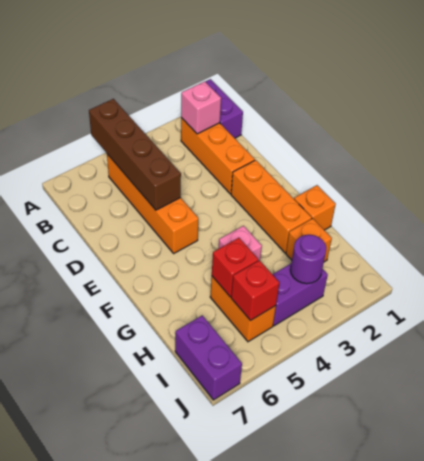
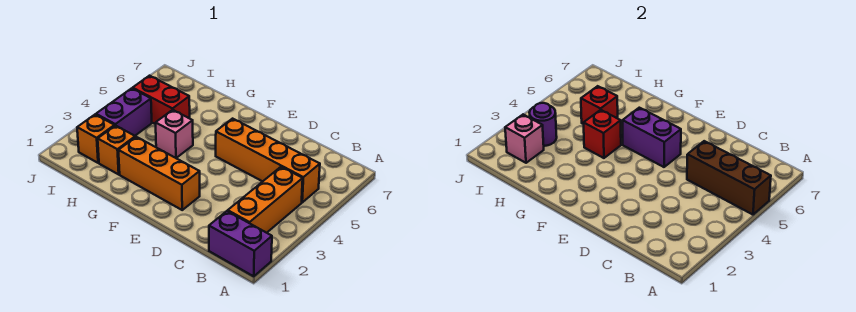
brown brick A5:D5 level 2 -> brown brick A5:C5 level 2
orange brick B2:D2 level 1 -> orange brick B2:B4 level 1
pink brick B2 level 2 -> pink brick I2 level 2
orange brick G1 level 1 -> orange brick I2 level 1
orange brick H5:I5 level 1 -> red brick H5:I5 level 1
red brick I5 level 2 -> red brick G4 level 2
purple brick I7:J7 level 1 -> purple brick E5:F5 level 2

